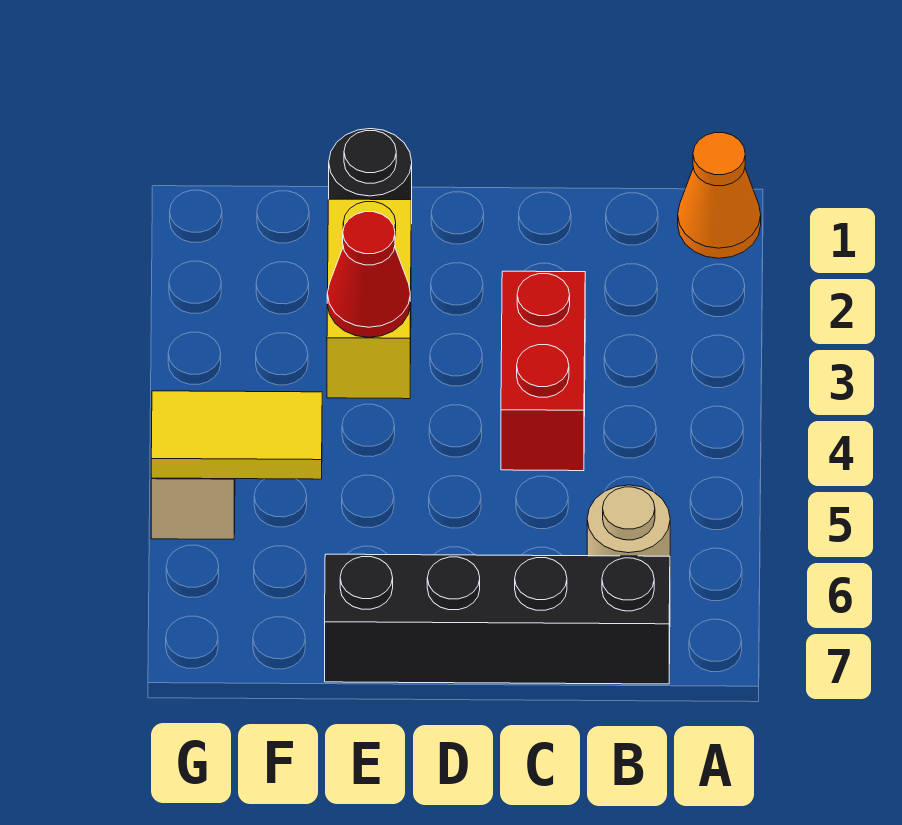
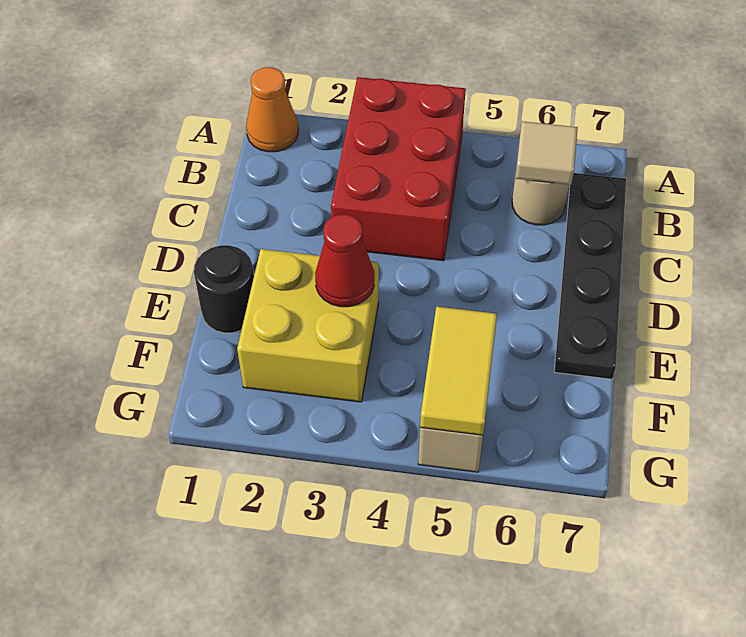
none -> tan tile B6 level 2
black brick B7:E7 level 1 -> black plate B7:E7 level 1
red brick C3:C4 level 1 -> red brick A3:C4 level 1
yellow brick E2:E3 level 1 -> yellow brick E2:F3 level 1

